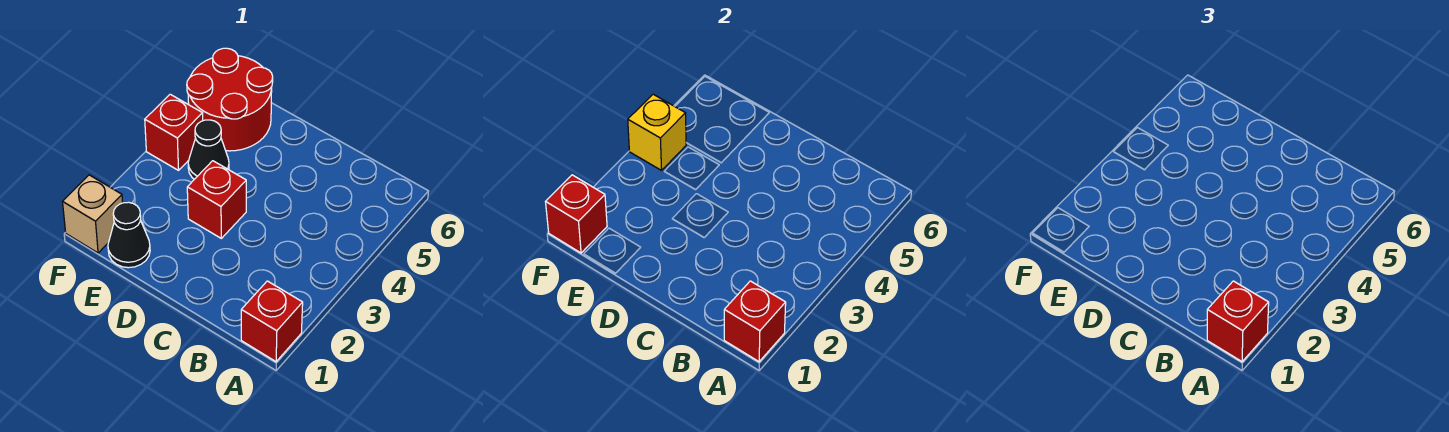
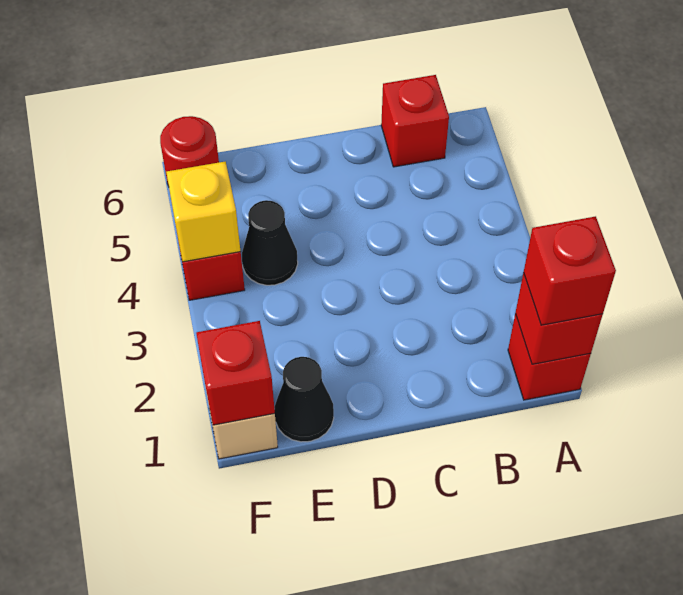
red brick D3 level 1 -> red brick B6 level 1
red round brick E5:F6 level 1 -> red round brick F6 level 1

